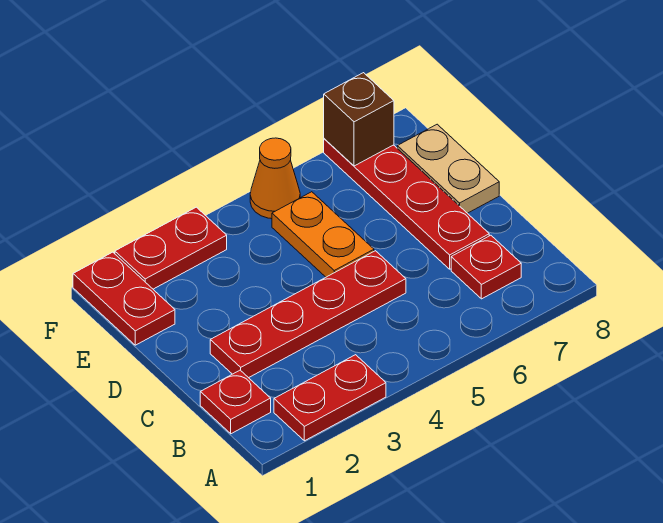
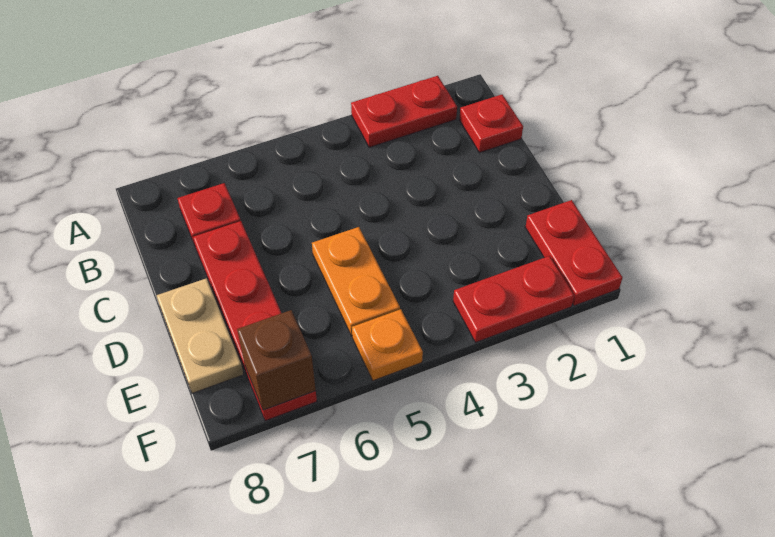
red plate C2:C5 level 1 -> none
orange cone F5 level 1 -> orange plate F5 level 1

